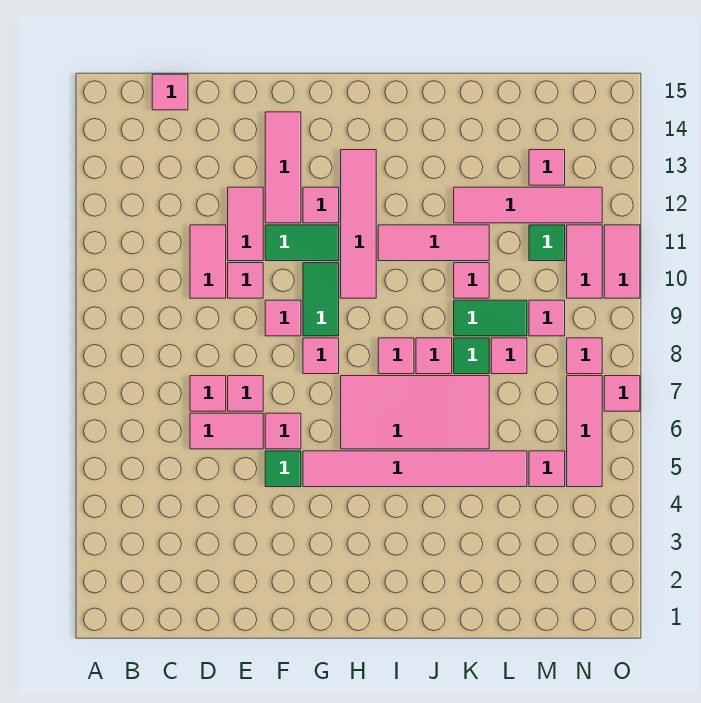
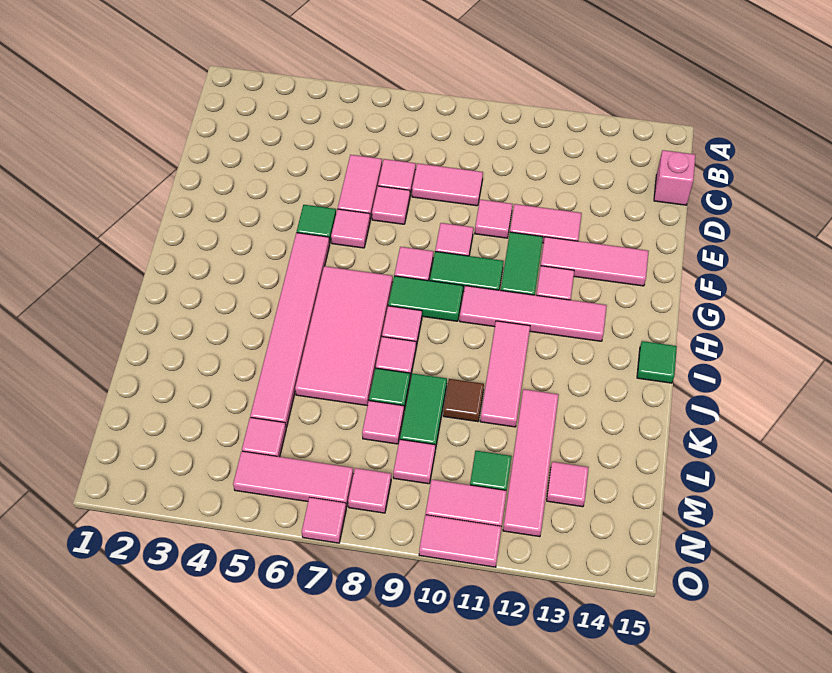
pink tile C15 level 1 -> pink brick C15 level 1
pink tile D10:D11 level 1 -> pink tile D8:D9 level 1
none -> green tile H8:H9 level 1
none -> green tile I15 level 1
pink tile K10 level 1 -> brown tile K10 level 1

